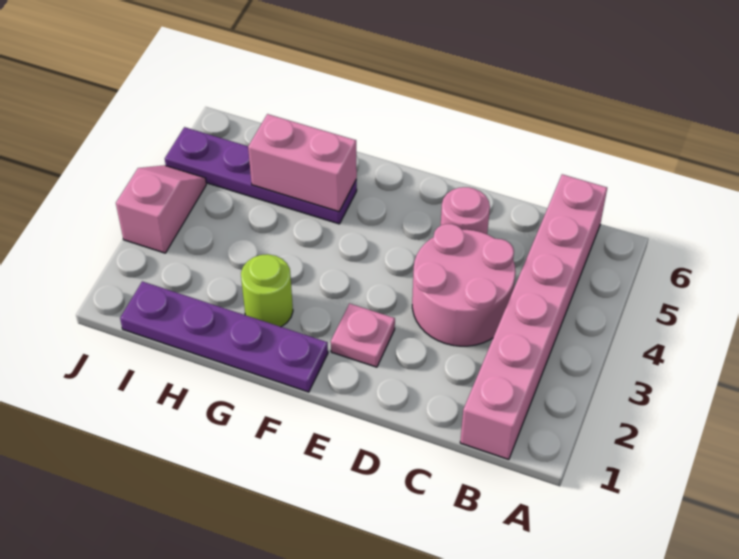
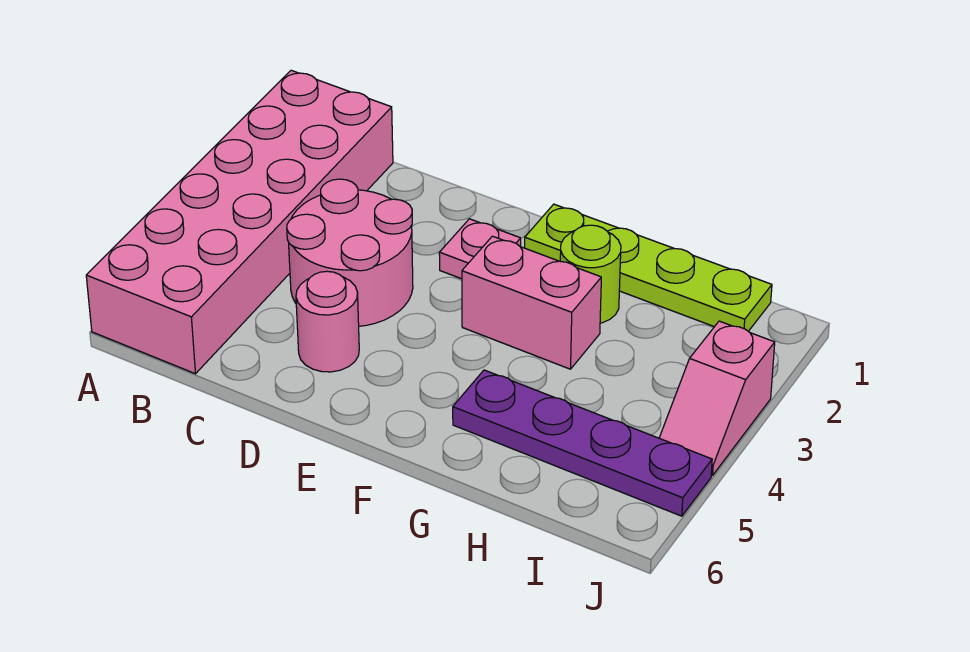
pink brick B1:B6 level 1 -> pink brick A1:B6 level 1
purple plate F1:I1 level 1 -> lime plate F1:I1 level 1
pink brick G5:H5 level 2 -> pink brick F3:G3 level 1

